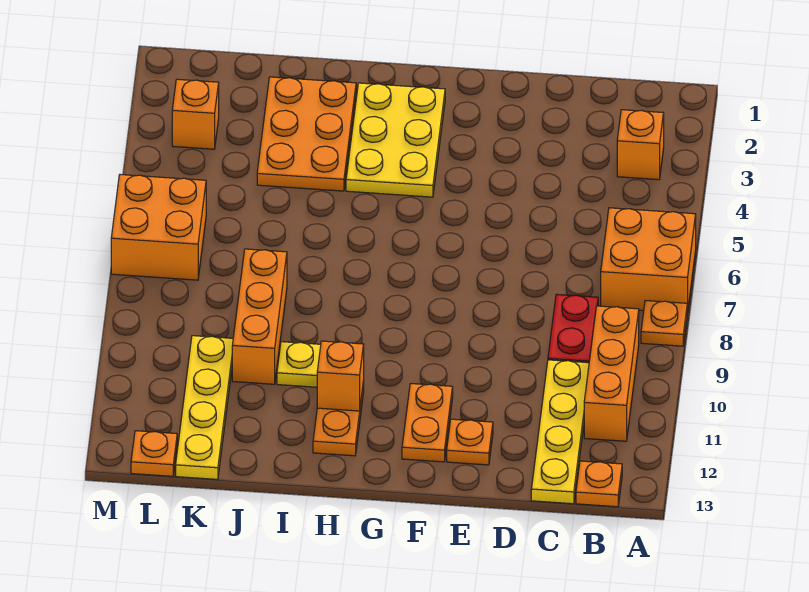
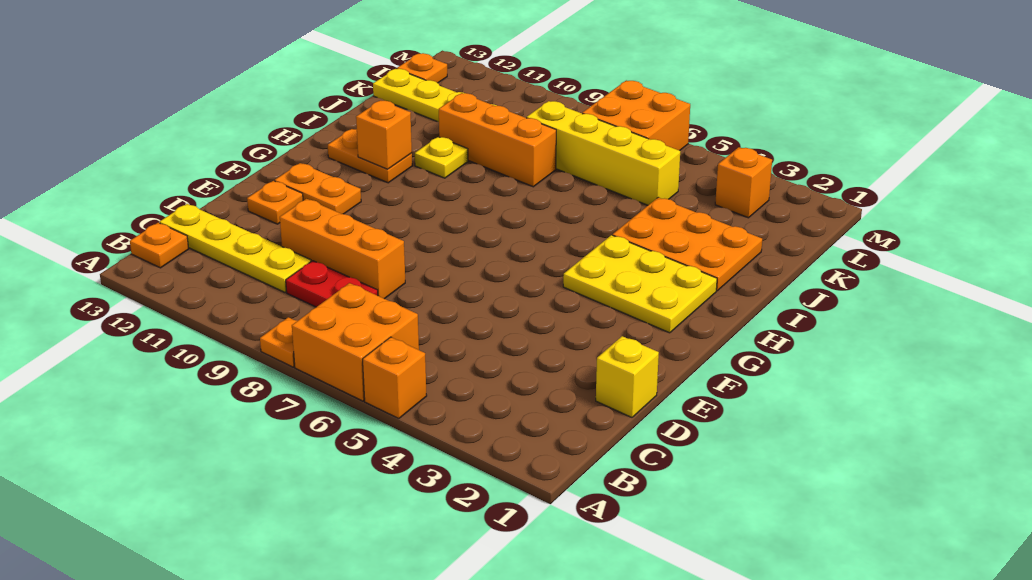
orange brick B3 level 1 -> orange brick A5 level 1
orange brick B9:B11 level 1 -> orange brick D8:D10 level 1
none -> yellow brick D1 level 1
none -> yellow brick K5:K8 level 1

